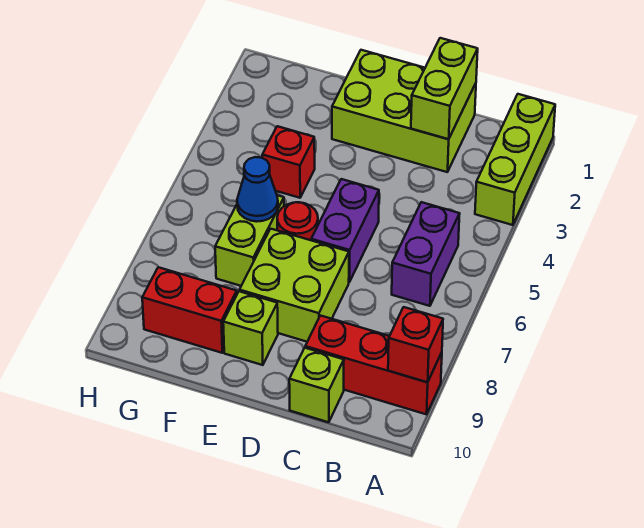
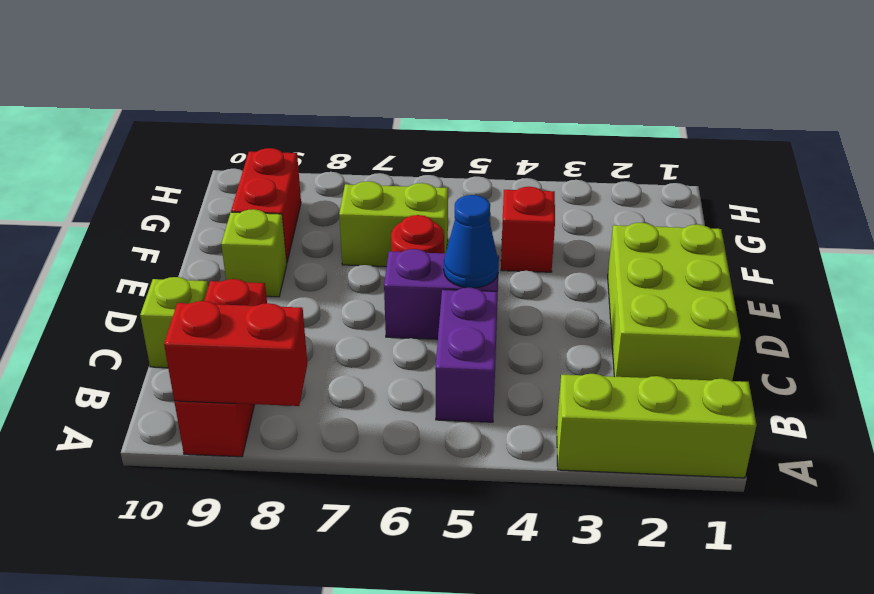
red brick A9 level 2 -> red brick A8:A9 level 2
purple brick B5:B6 level 1 -> purple brick B5:C5 level 1
lime brick C1:C2 level 2 -> none
lime brick D7:E8 level 1 -> none
blue cone F6 level 2 -> blue cone D5 level 2

